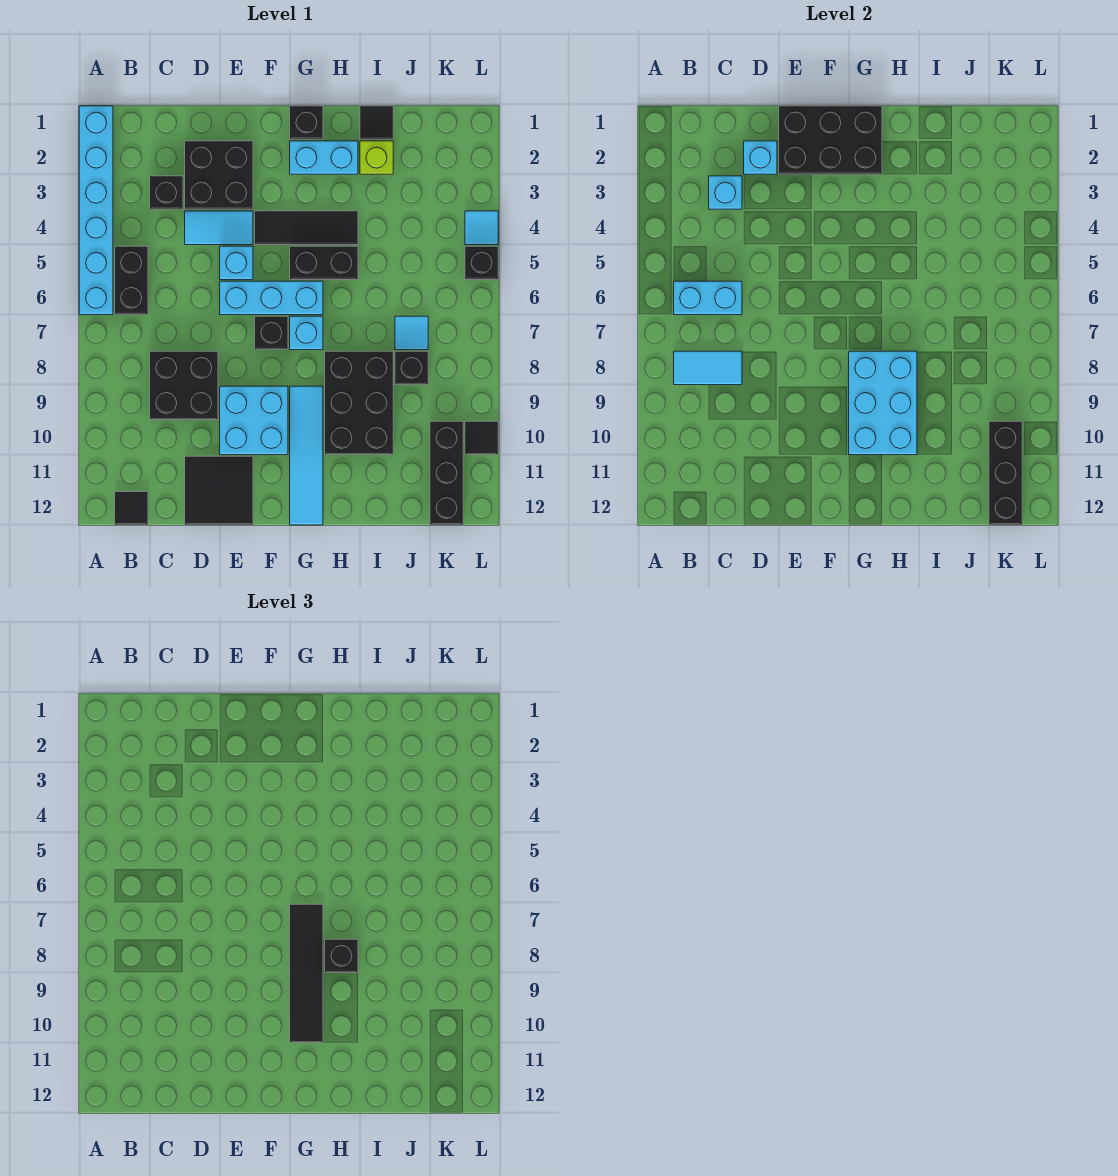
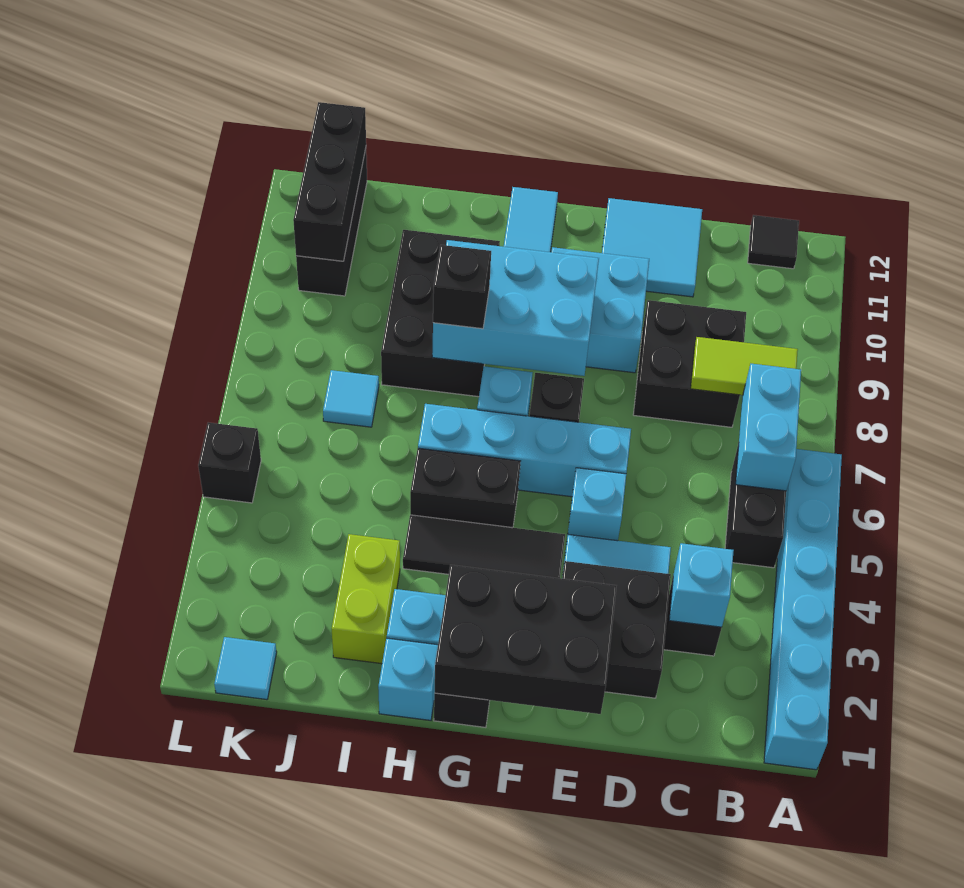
cyan brick B6:C6 level 2 -> cyan brick B6:B7 level 2
cyan tile B8:C8 level 2 -> lime tile B8:C8 level 2
cyan brick D2 level 2 -> cyan brick H1 level 1
black tile D11:E12 level 1 -> cyan tile D11:E12 level 1
cyan brick E6:G6 level 1 -> cyan brick E6:H6 level 1
black tile G7:G10 level 3 -> none
cyan brick G8:H10 level 2 -> cyan brick F8:H9 level 2
black tile I1 level 1 -> none
lime brick I2 level 1 -> lime brick I2:I3 level 1
black brick J8 level 1 -> none
cyan tile L4 level 1 -> cyan tile K1 level 1
black tile L10 level 1 -> none

